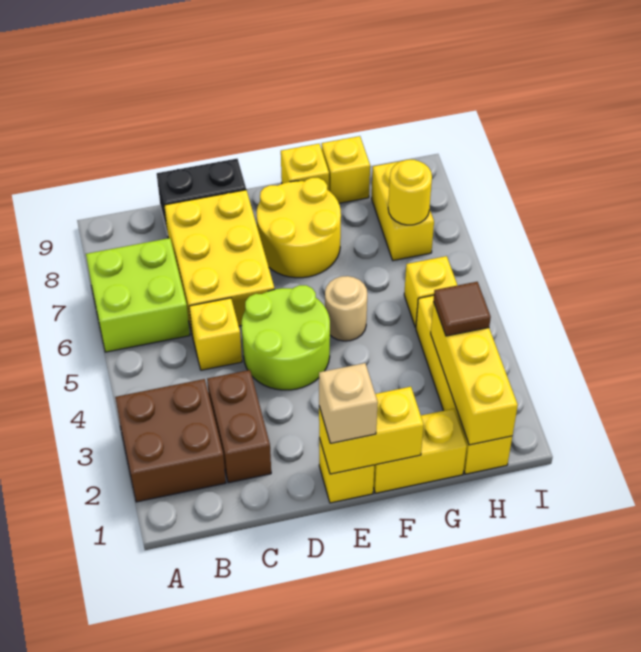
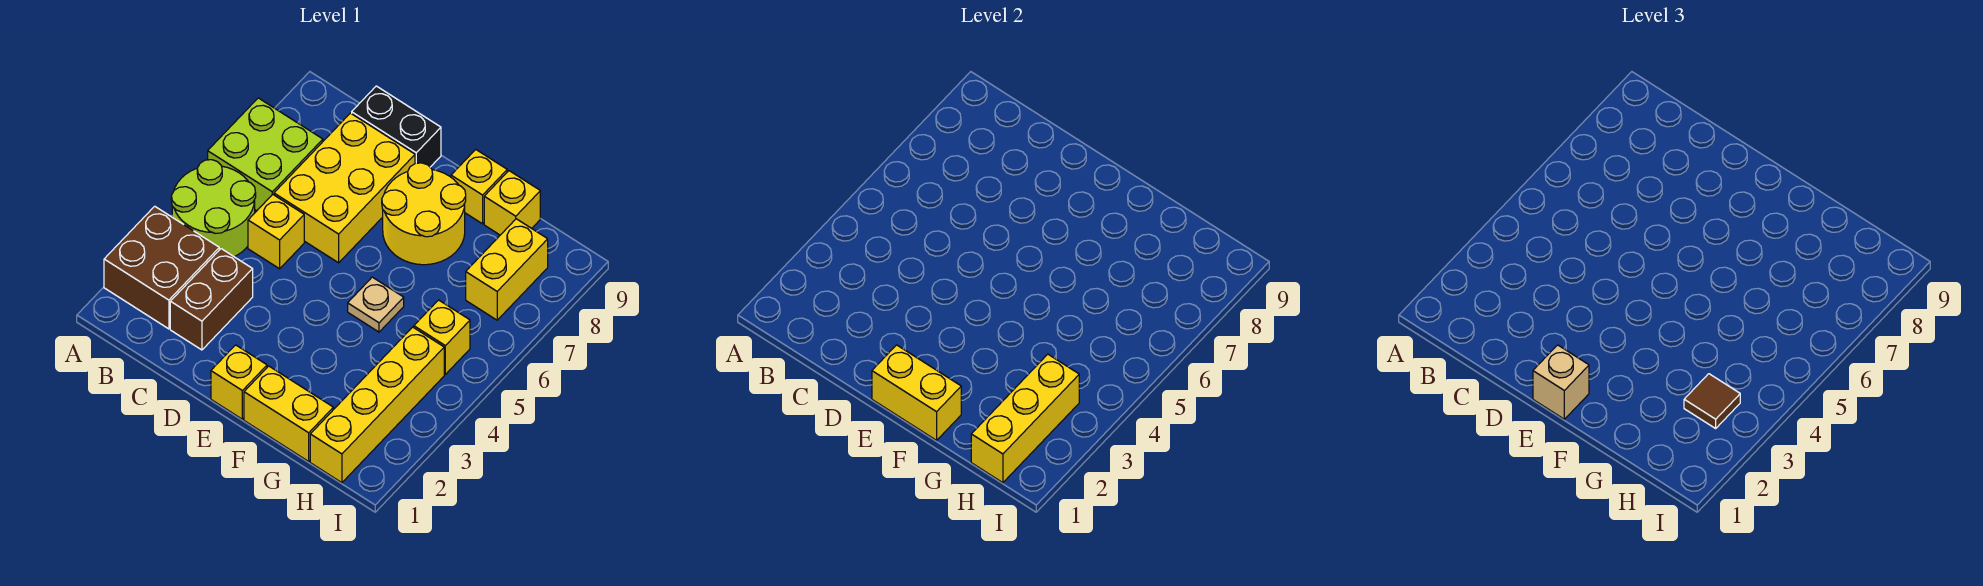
lime round brick D4:E5 level 1 -> lime round brick A4:B5 level 1
tan round brick F5 level 1 -> tan plate F5 level 1
yellow round brick H7 level 2 -> none

